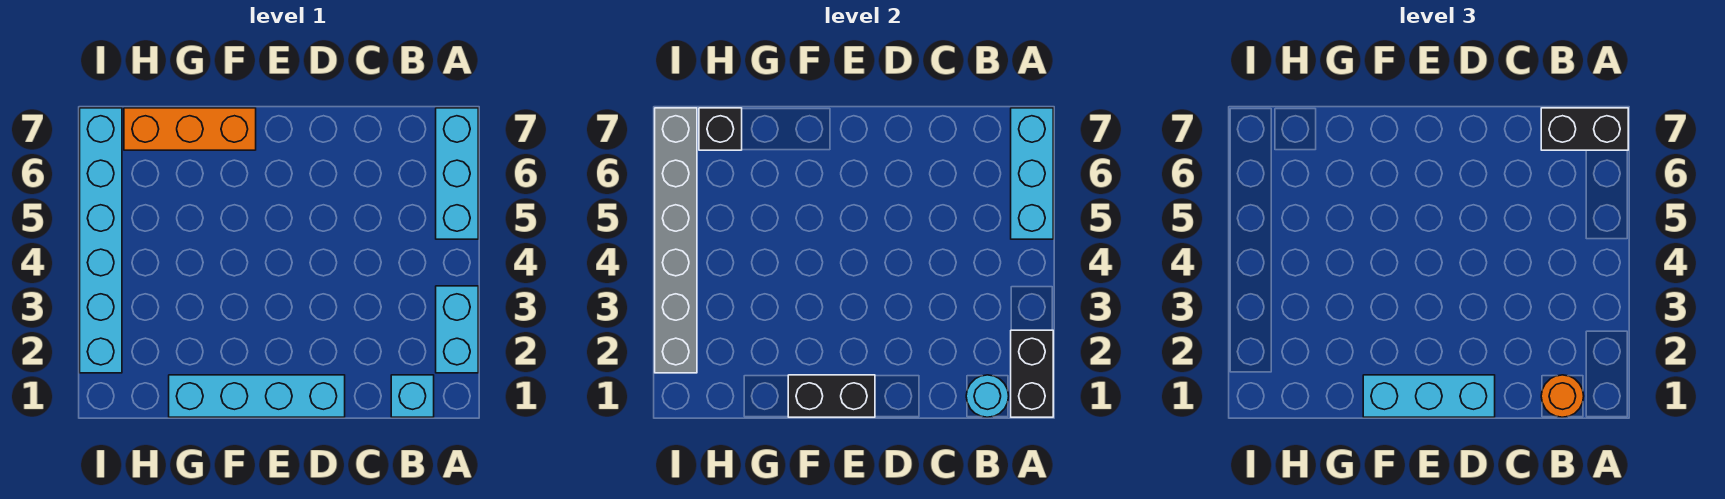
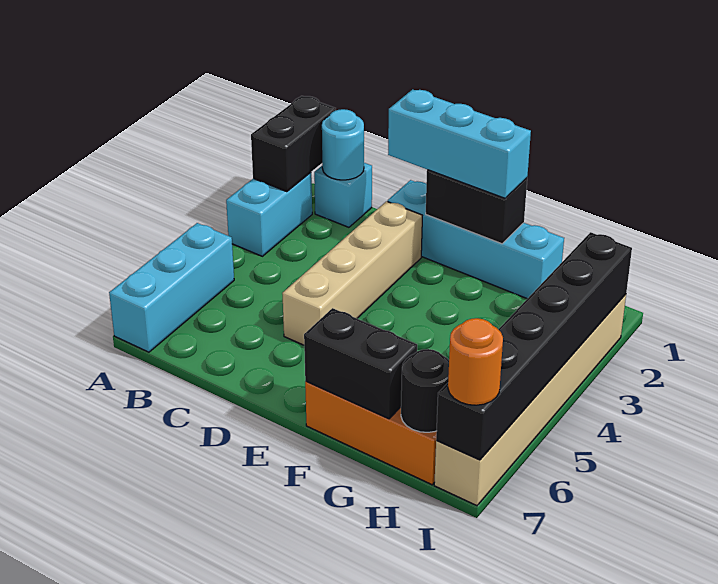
cyan brick A5:A7 level 2 -> none
black brick A7:B7 level 3 -> black brick F7:G7 level 2
orange round brick B1 level 3 -> orange round brick I7 level 3
none -> tan brick D2:D5 level 1
black brick H7 level 2 -> black round brick H7 level 2
cyan brick I2:I7 level 1 -> tan brick I2:I7 level 1
grey brick I2:I7 level 2 -> black brick I2:I7 level 2

